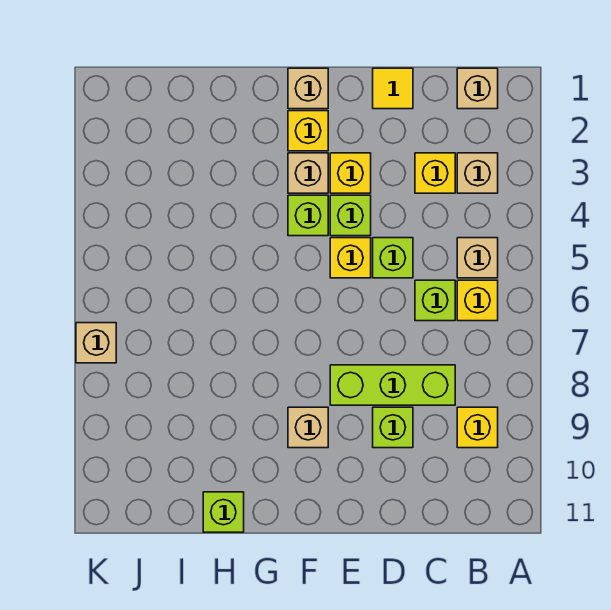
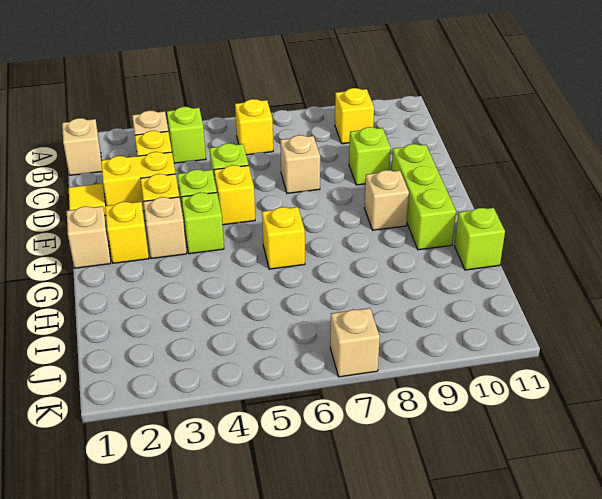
tan brick B5 level 1 -> tan brick D7 level 1
lime brick C6 level 1 -> lime brick B4 level 1
lime brick C8:E8 level 1 -> lime brick E10:G10 level 1
none -> yellow brick D2:D3 level 1
none -> yellow brick G6 level 1

